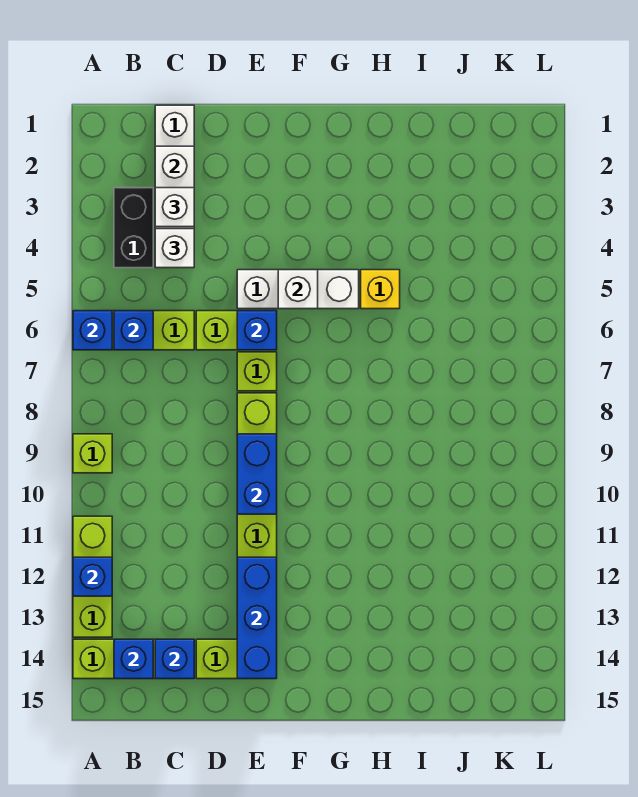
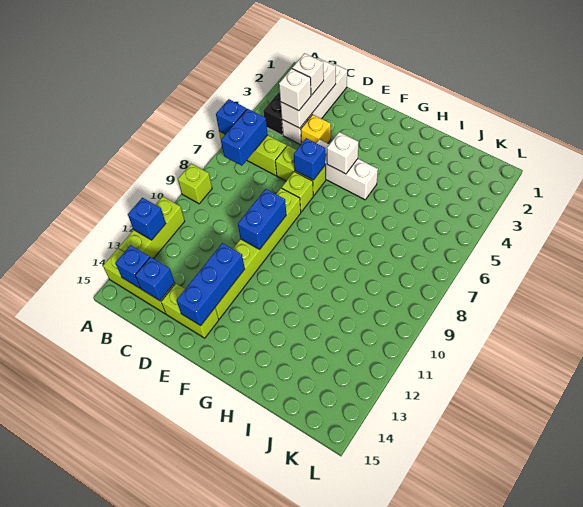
blue brick B6 level 2 -> blue brick B6:B7 level 2
yellow brick H5 level 1 -> yellow brick D4 level 1

